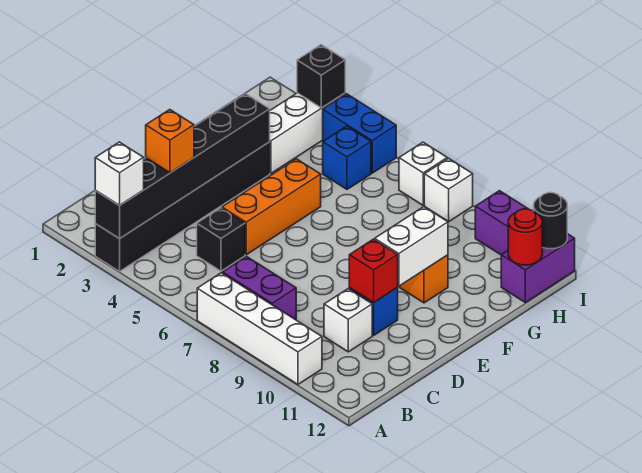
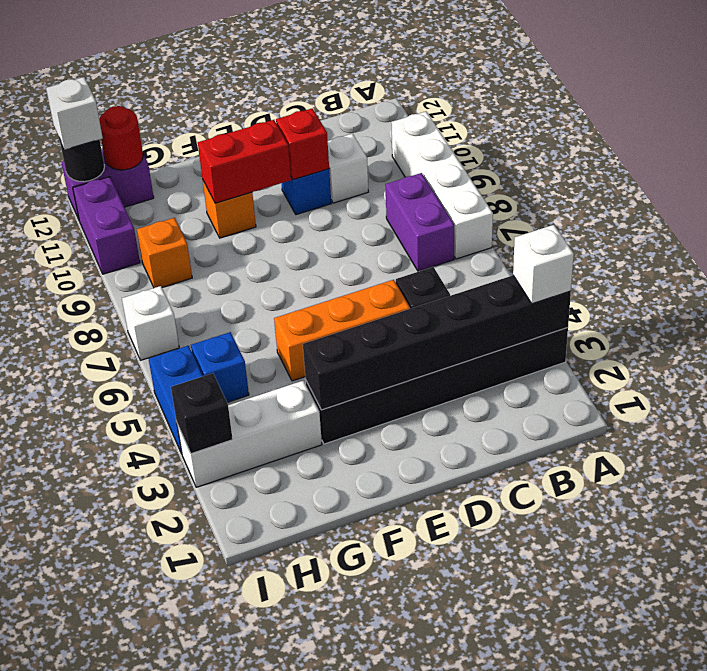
orange brick C3 level 3 -> orange brick H9 level 1
white brick E10:F10 level 2 -> red brick E10:F10 level 2
white brick I8 level 1 -> white brick I12 level 3

